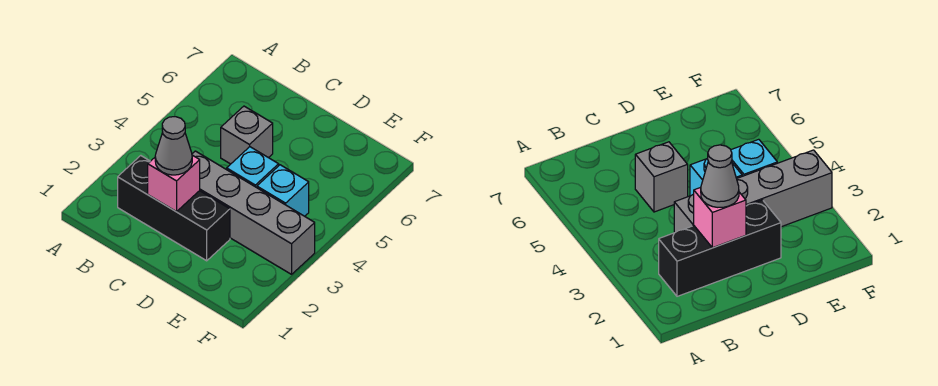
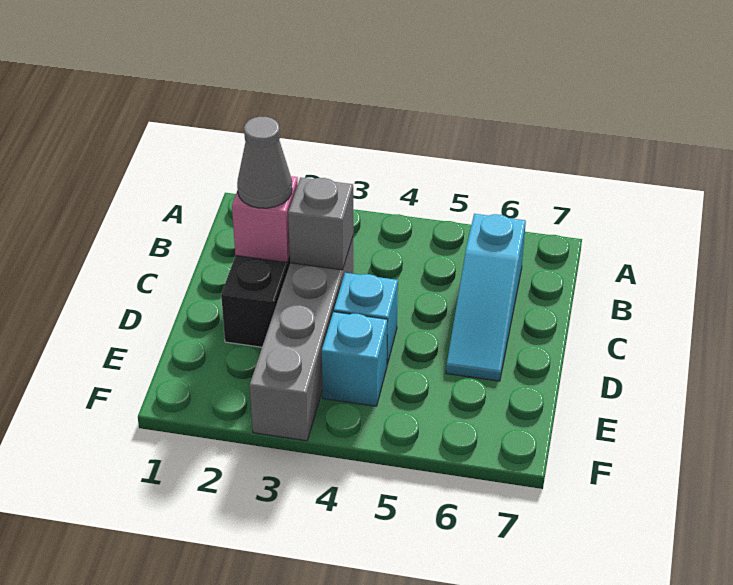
none -> cyan slope B6:D6 level 1 top B
grey brick C5 level 1 -> grey brick C3 level 2

